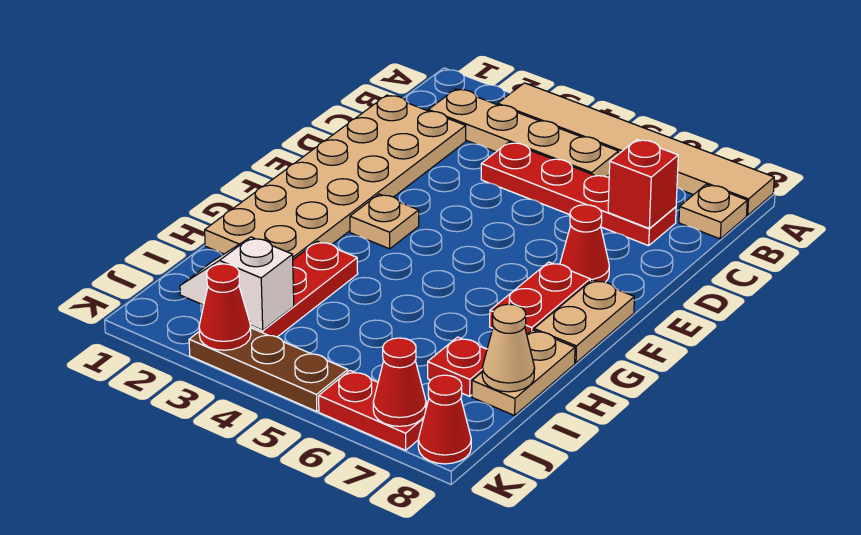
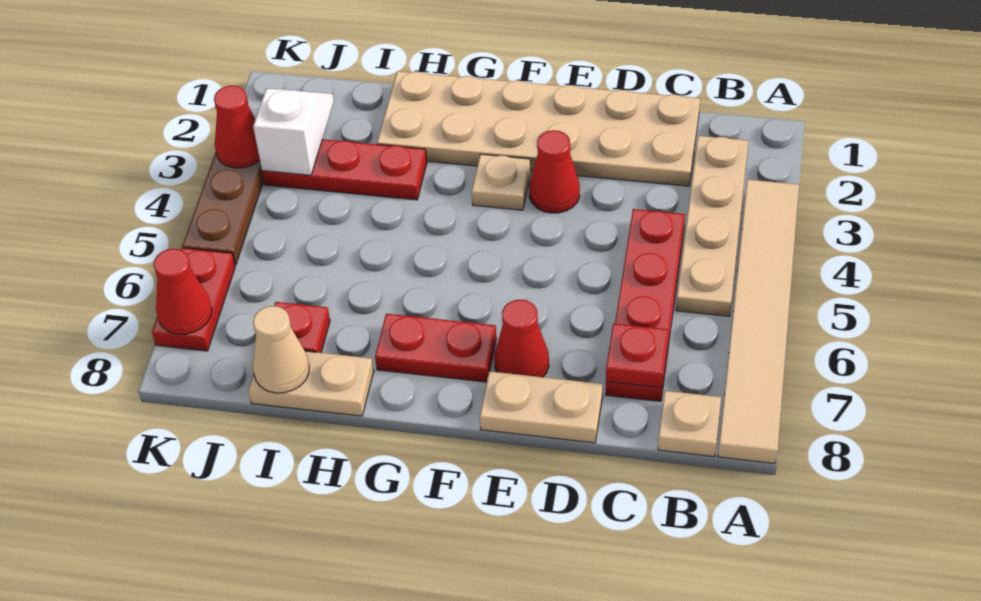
red brick C7 level 2 -> red plate C7 level 2
tan plate F8:G8 level 1 -> tan plate D8:E8 level 1
red cone K8 level 1 -> red cone E3 level 1

